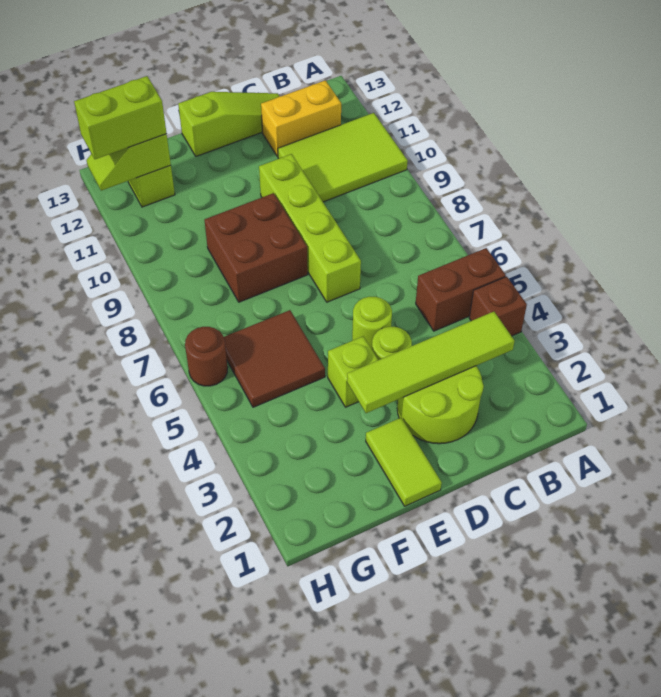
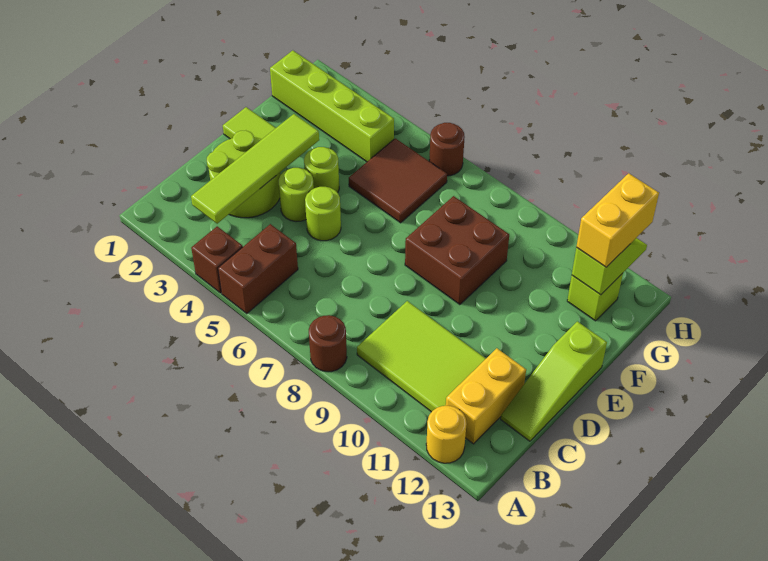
none -> brown round brick A8 level 1
lime tile A10:C11 level 1 -> lime tile B9:C11 level 1
none -> yellow round brick A12 level 1
lime brick D7:D10 level 1 -> lime brick G1:G4 level 1
lime brick E4 level 1 -> lime round brick E4 level 1
lime brick G12:H12 level 3 -> yellow brick G12:H12 level 3

